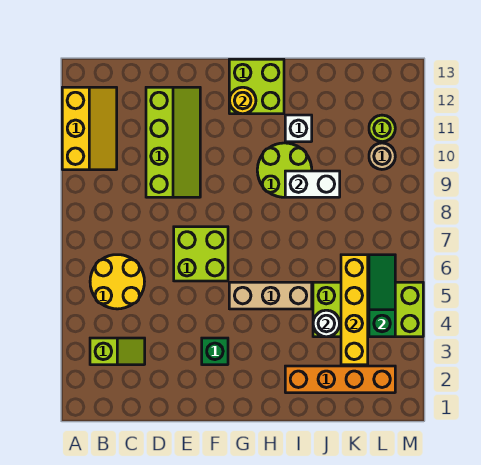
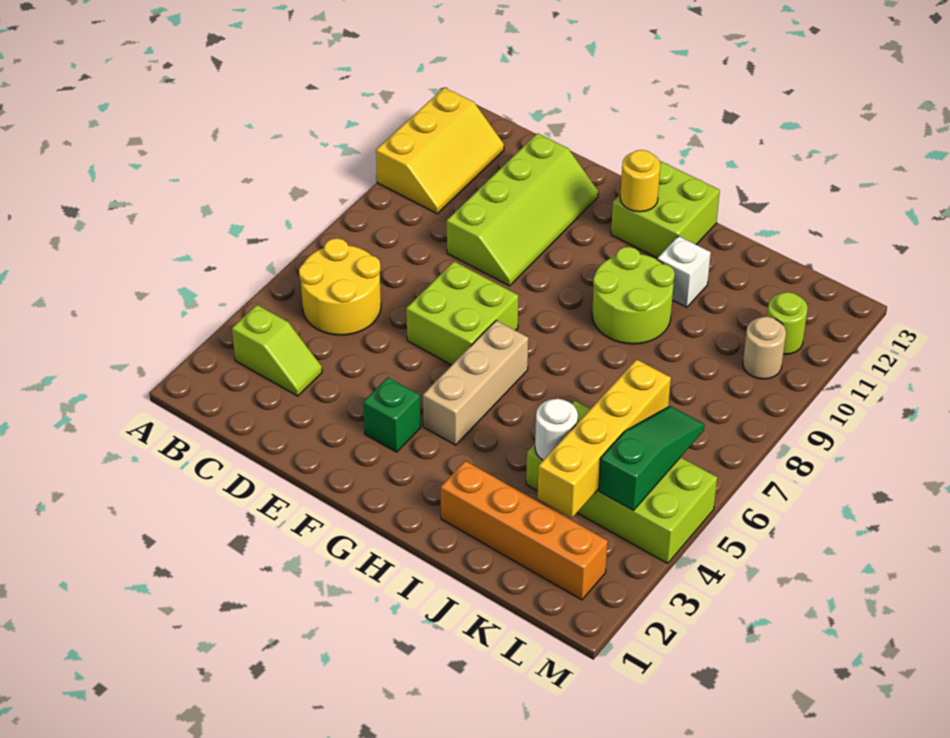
tan brick G5:I5 level 1 -> tan brick G4:G6 level 1
white brick I9:J9 level 2 -> none

